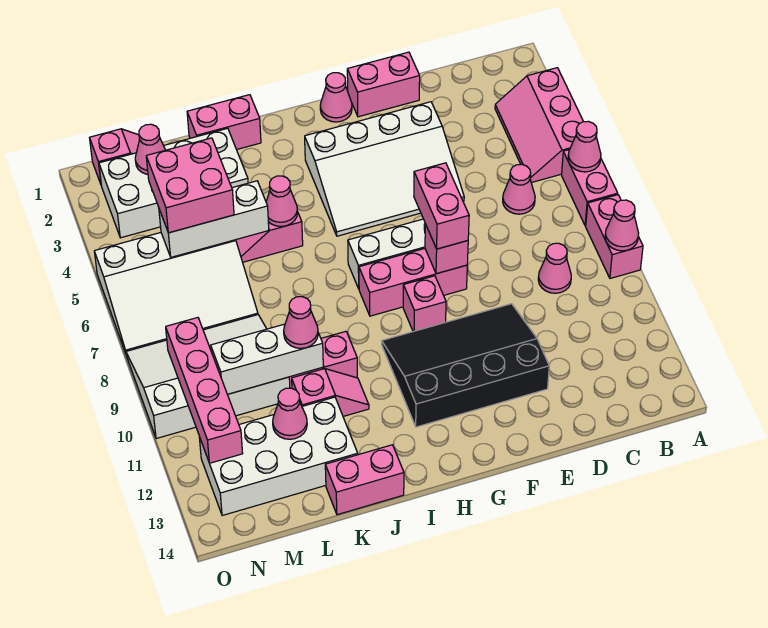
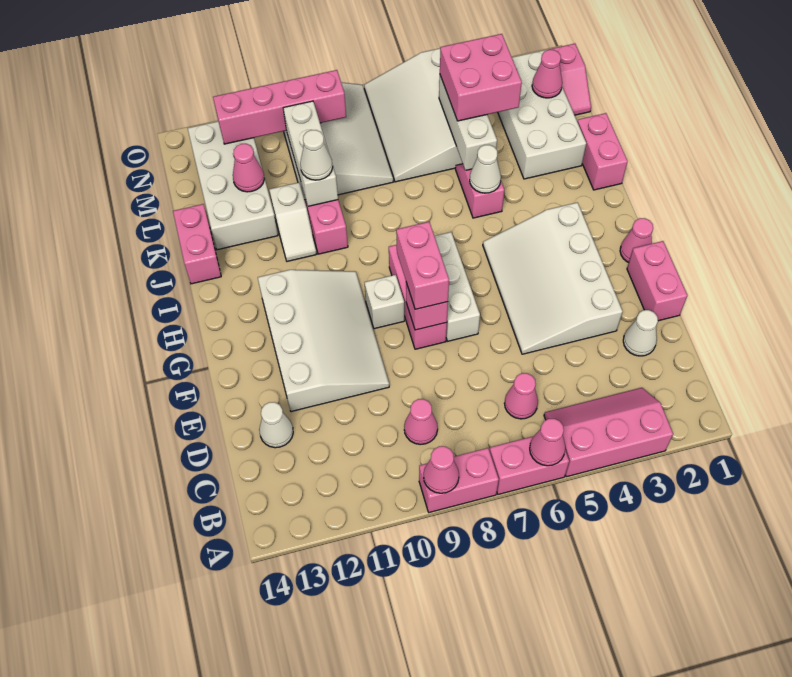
none -> white cone D2 level 1
none -> white cone D13 level 1
black slope E10:H12 level 1 top 12 -> white slope E10:H12 level 1 top 12
pink brick F7:F8 level 3 -> pink brick F8:G8 level 3
pink brick G9 level 1 -> white brick G9 level 1
pink cone J5 level 2 -> white cone J5 level 2
pink slope J11:K11 level 1 top K -> white slope J11:K11 level 1 top K
pink cone K10 level 3 -> white cone K10 level 3

